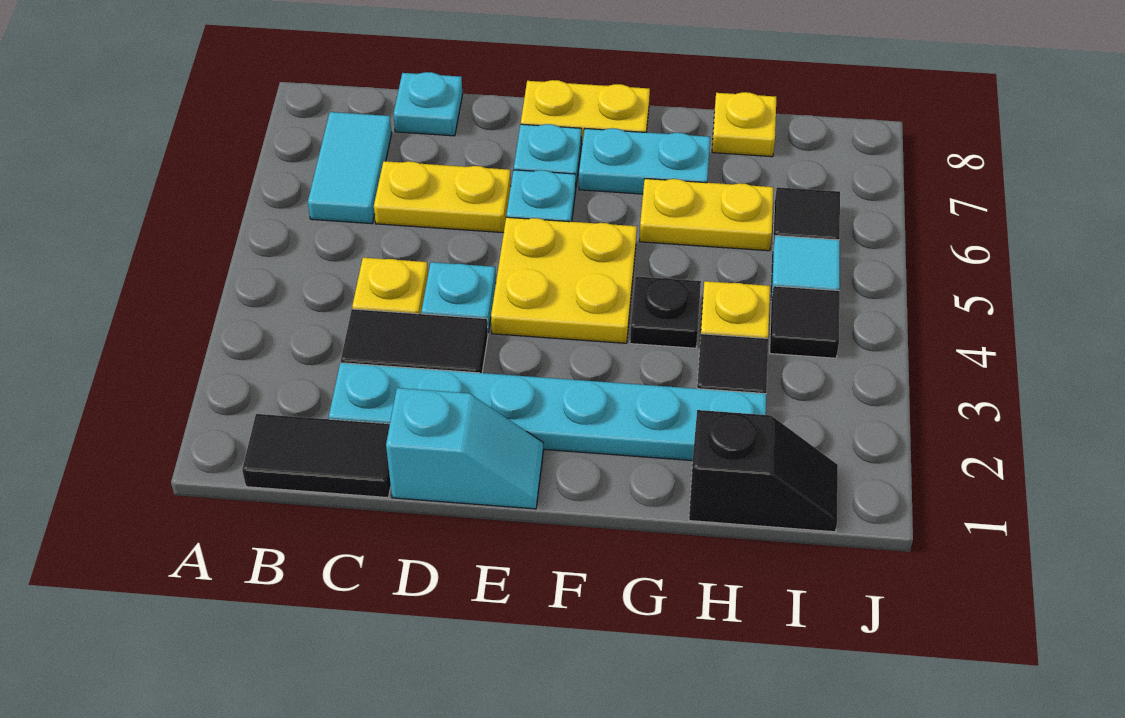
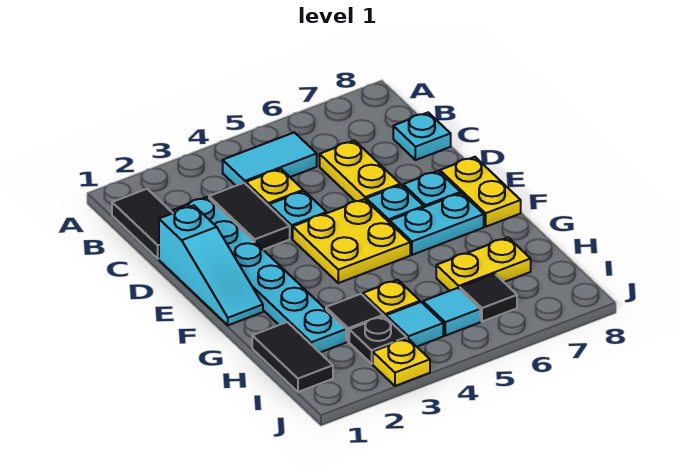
cyan tile B6:B7 level 1 -> cyan tile B4:B5 level 1
cyan slope D1:E1 level 1 top D -> cyan slope D1:F1 level 1 top D
cyan plate F7:G7 level 1 -> cyan plate F6:F7 level 1
black plate G4 level 1 -> black plate I3 level 1
yellow plate G6:H6 level 1 -> yellow plate H6:H7 level 1
black slope H1:I1 level 1 top H -> black tile H1:I1 level 1
yellow plate H8 level 1 -> yellow plate J3 level 1
black tile I4 level 1 -> cyan tile I4 level 1

